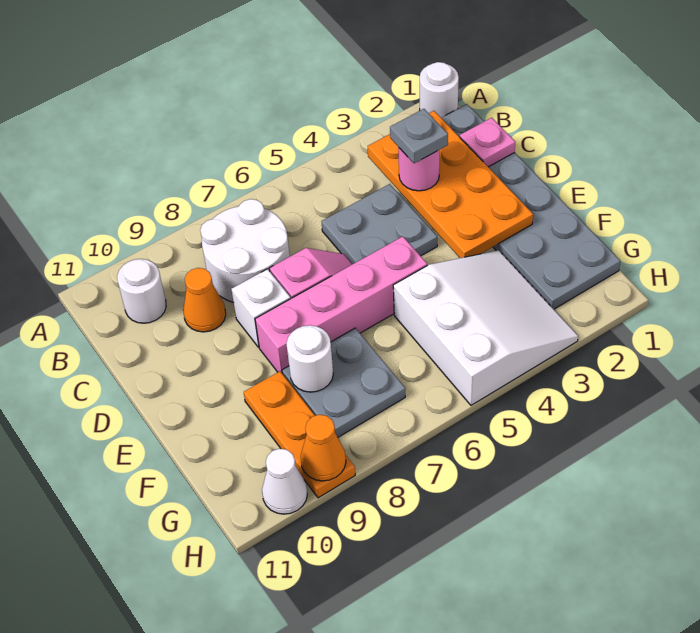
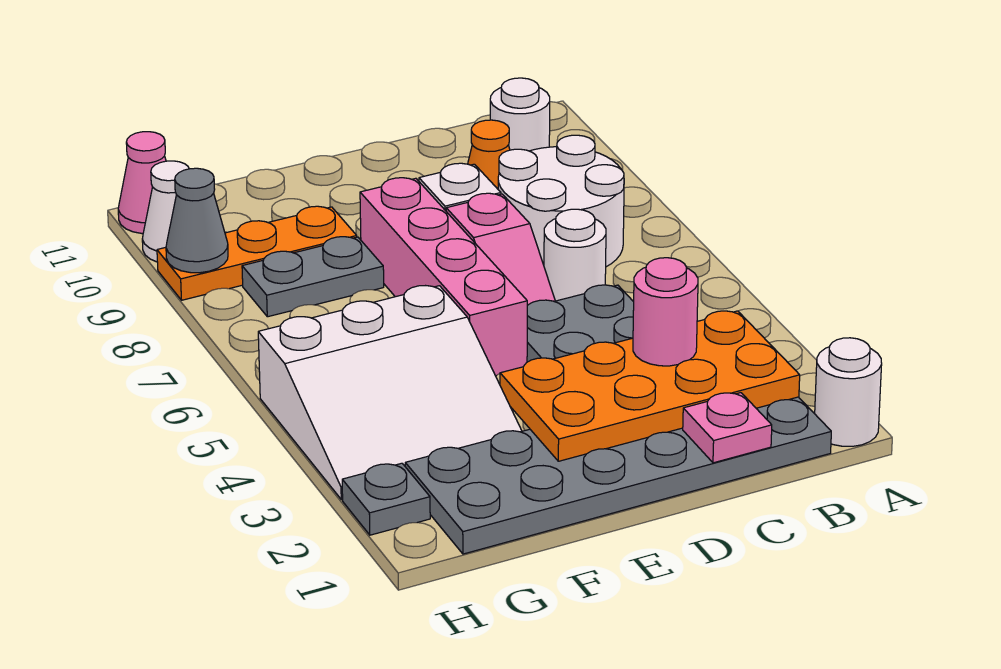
grey plate C3 level 4 -> grey plate H2 level 1
grey plate F7:G8 level 1 -> grey plate F8:G8 level 1
white round brick F8 level 2 -> white round brick C6 level 1
orange cone H9 level 2 -> grey cone H9 level 2
none -> pink cone H11 level 1

